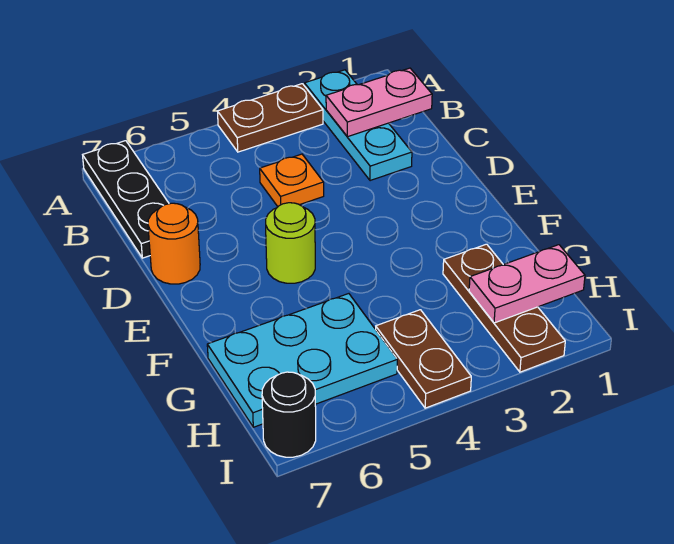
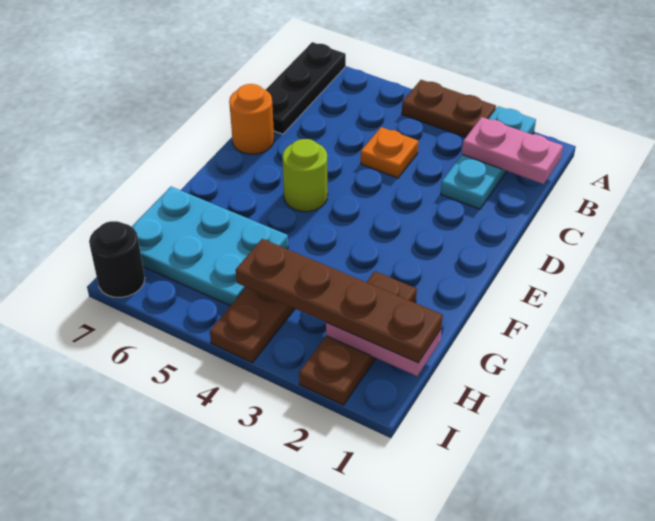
none -> brown plate H1:H4 level 3

